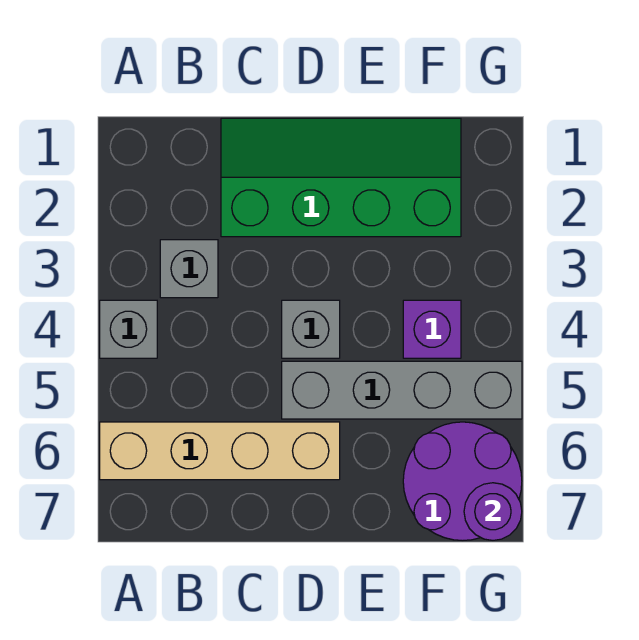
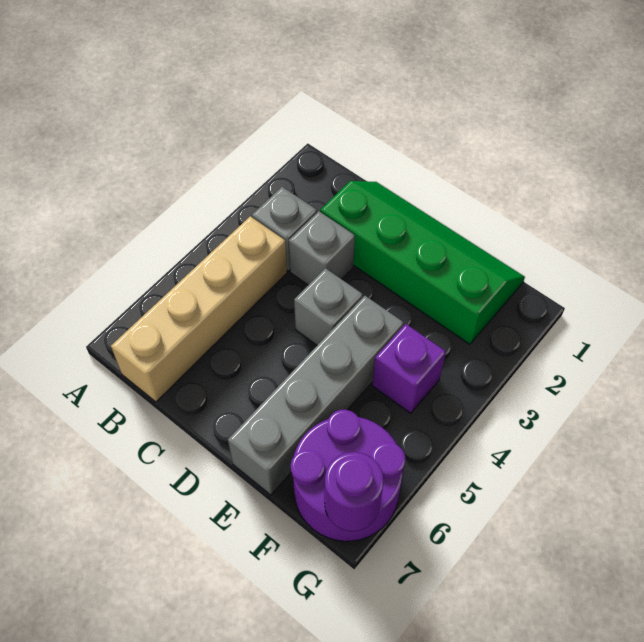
grey brick A4 level 1 -> grey brick C3 level 1
tan brick A6:D6 level 1 -> tan brick B4:B7 level 1
grey brick D5:G5 level 1 -> grey brick E4:E7 level 1

